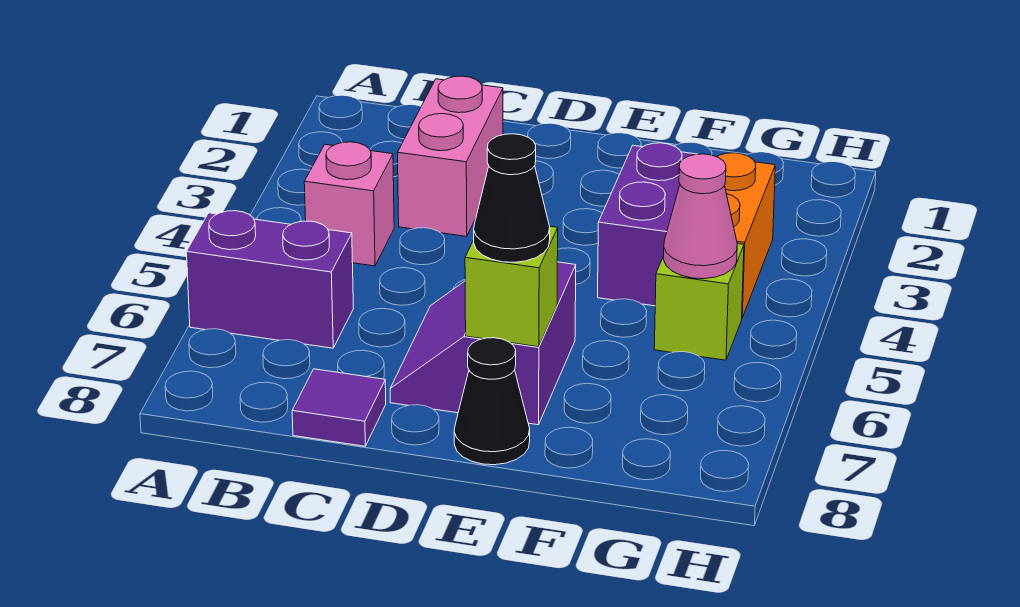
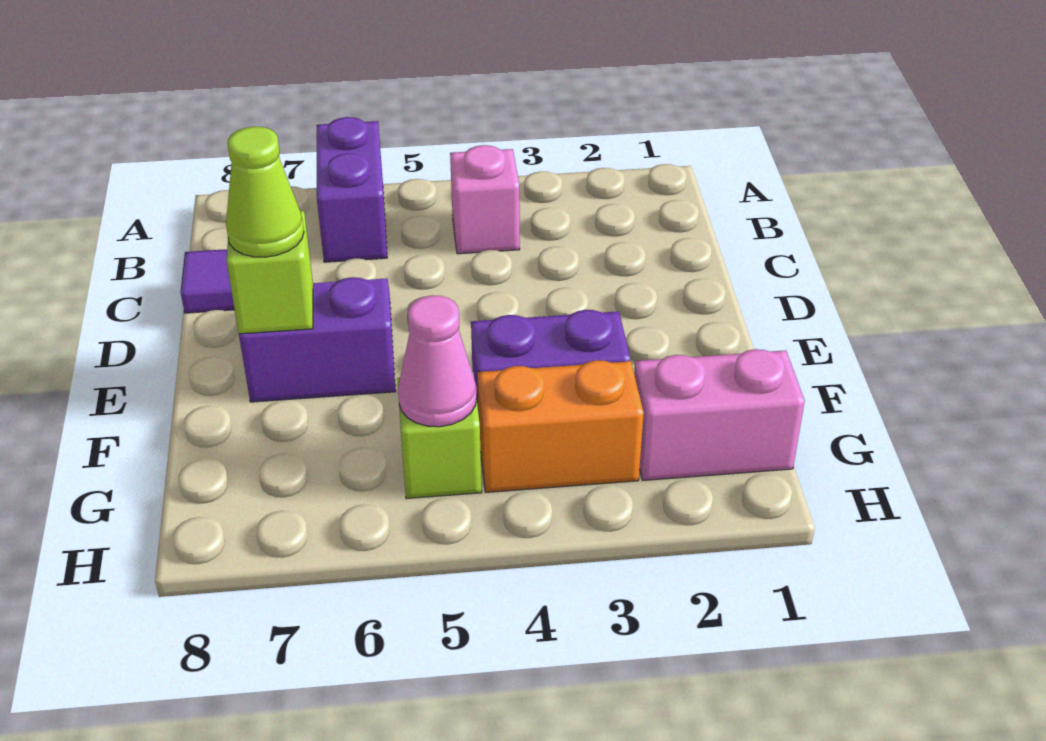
pink brick C2:C3 level 1 -> pink brick G1:G2 level 1
black cone E7 level 3 -> lime cone E7 level 3
black cone E8 level 1 -> none

